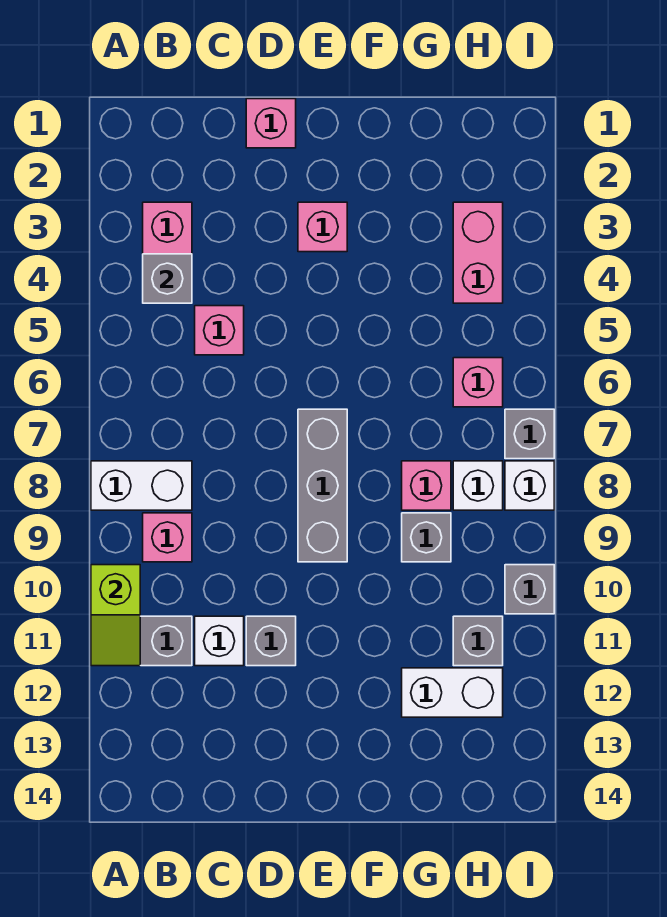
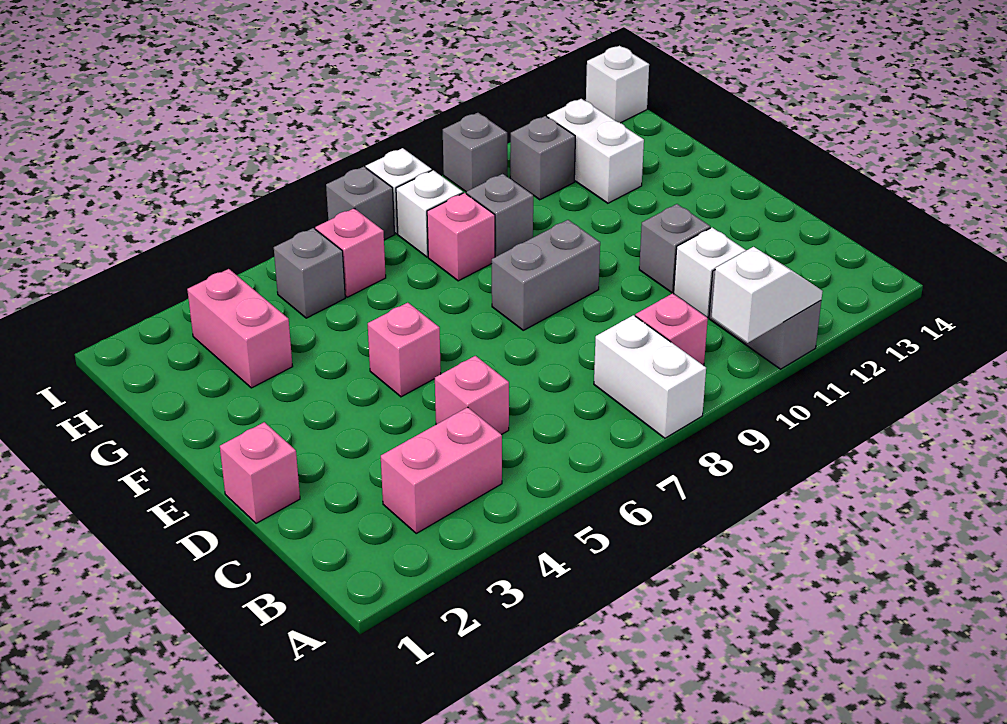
lime slope A10:A11 level 2 top 10 -> white slope A10:A11 level 2 top 10
grey brick B4 level 2 -> grey brick H5 level 1
pink brick E3 level 1 -> pink brick E5 level 1
grey brick E7:E9 level 1 -> grey brick E8:E9 level 1
pink brick H3:H4 level 1 -> pink brick G3:H3 level 1
none -> white brick I14 level 1

